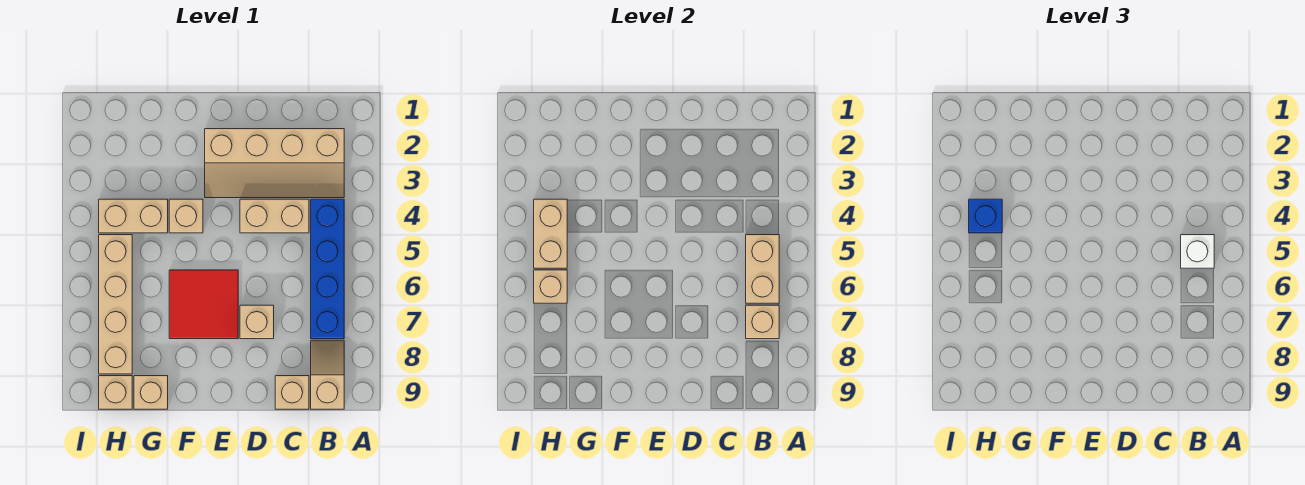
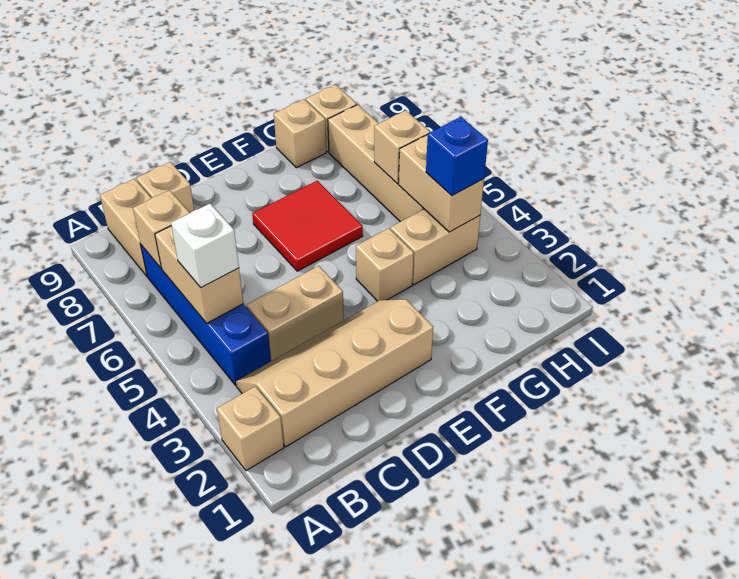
tan slope B8:B9 level 1 top 9 -> tan brick B8:B9 level 1
tan brick D7 level 1 -> tan brick A2 level 1

